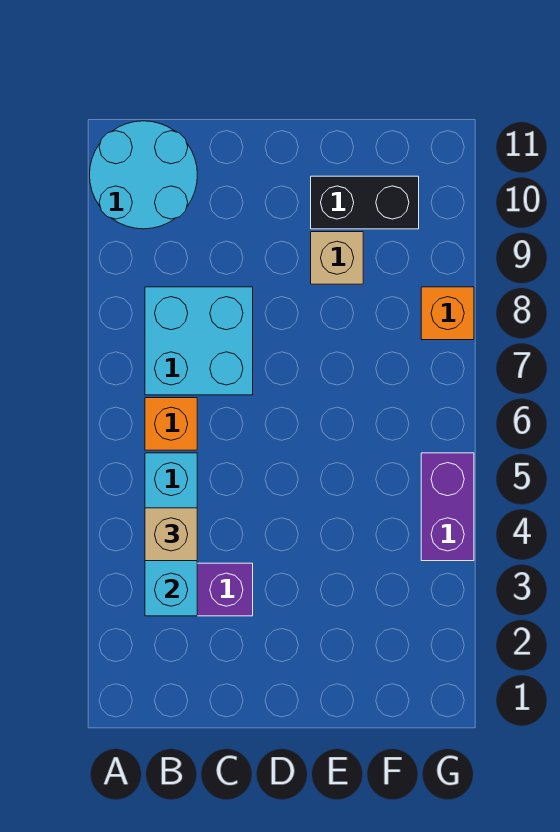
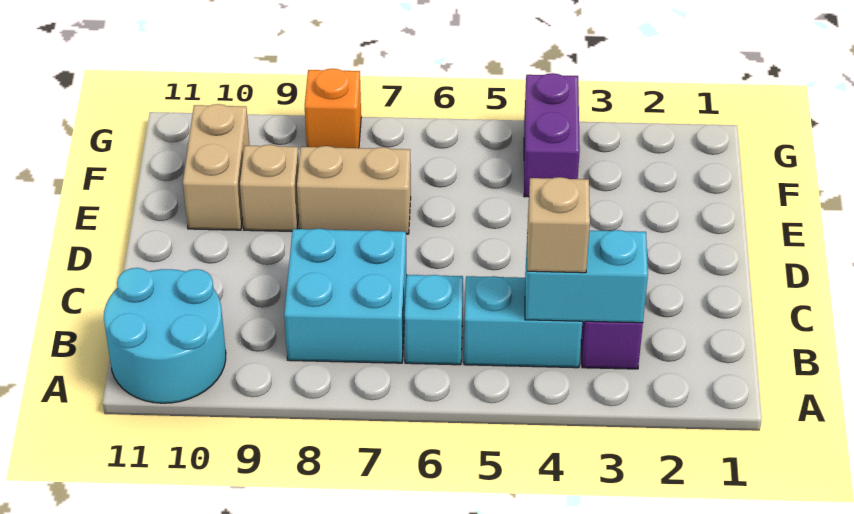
orange brick B6 level 1 -> cyan brick B6 level 1
none -> tan brick E7:E8 level 1
black brick E10:F10 level 1 -> tan brick E10:F10 level 1
purple brick G4:G5 level 1 -> purple brick F4:G4 level 1

